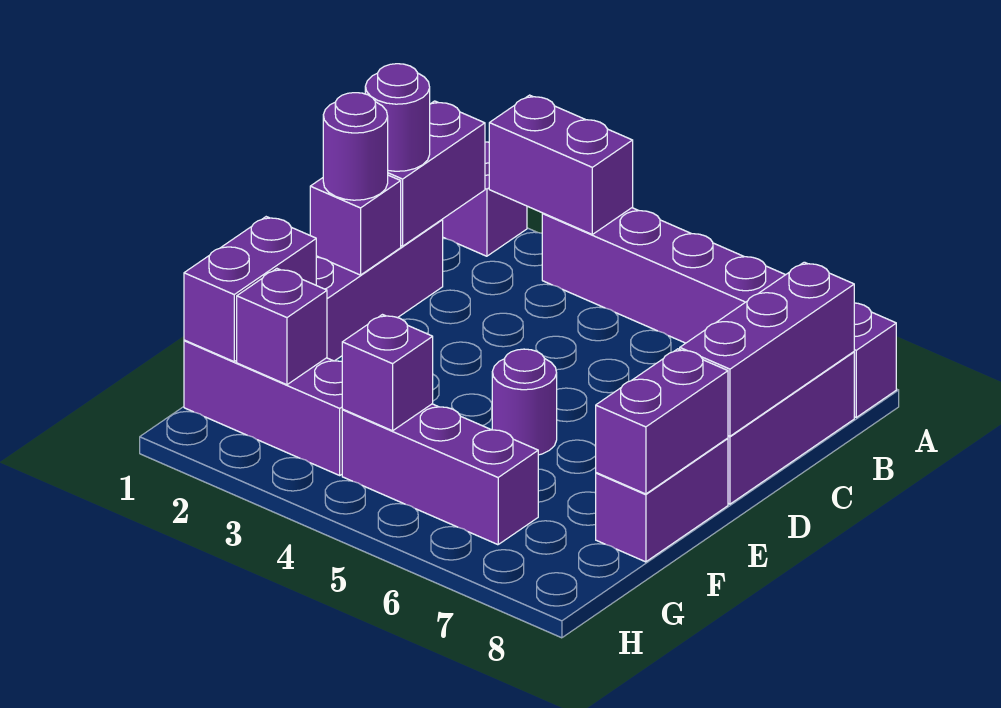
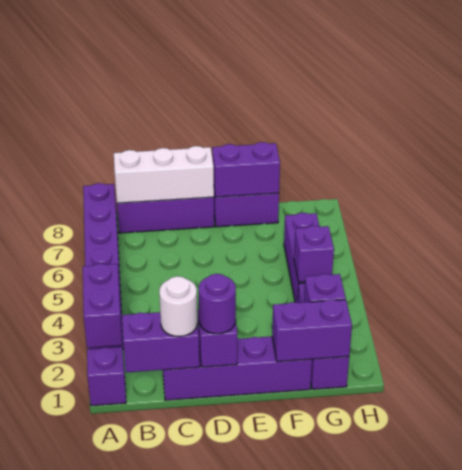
purple brick B8:D8 level 2 -> white brick B8:D8 level 2
purple round brick C1 level 3 -> white round brick C1 level 3
purple round brick E5 level 1 -> none

